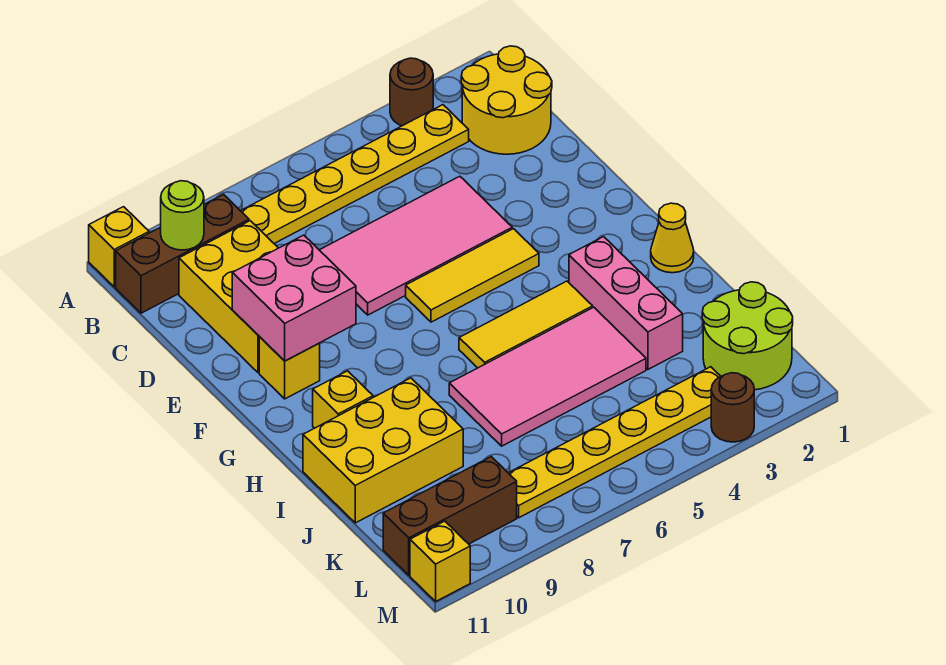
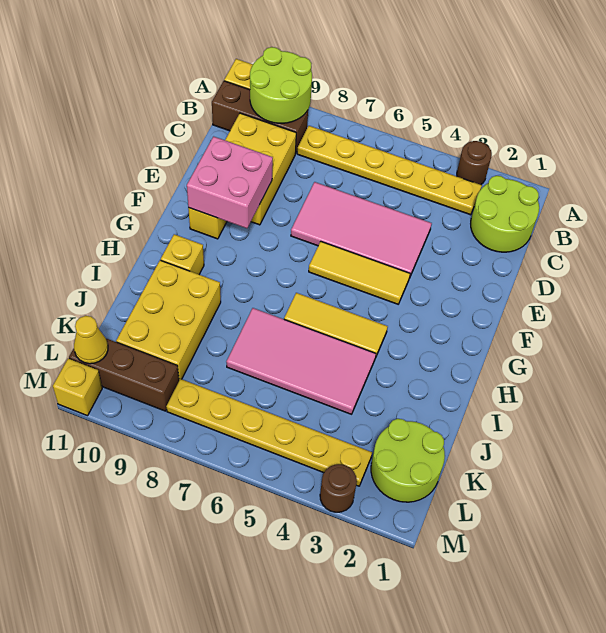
yellow round brick B1:C2 level 1 -> lime round brick B1:C2 level 1
lime round brick B10 level 2 -> lime round brick A9:B10 level 2
yellow cone H1 level 1 -> yellow cone L11 level 2
pink brick H3:J3 level 1 -> none
yellow brick I9:J11 level 1 -> yellow brick I9:K10 level 1

